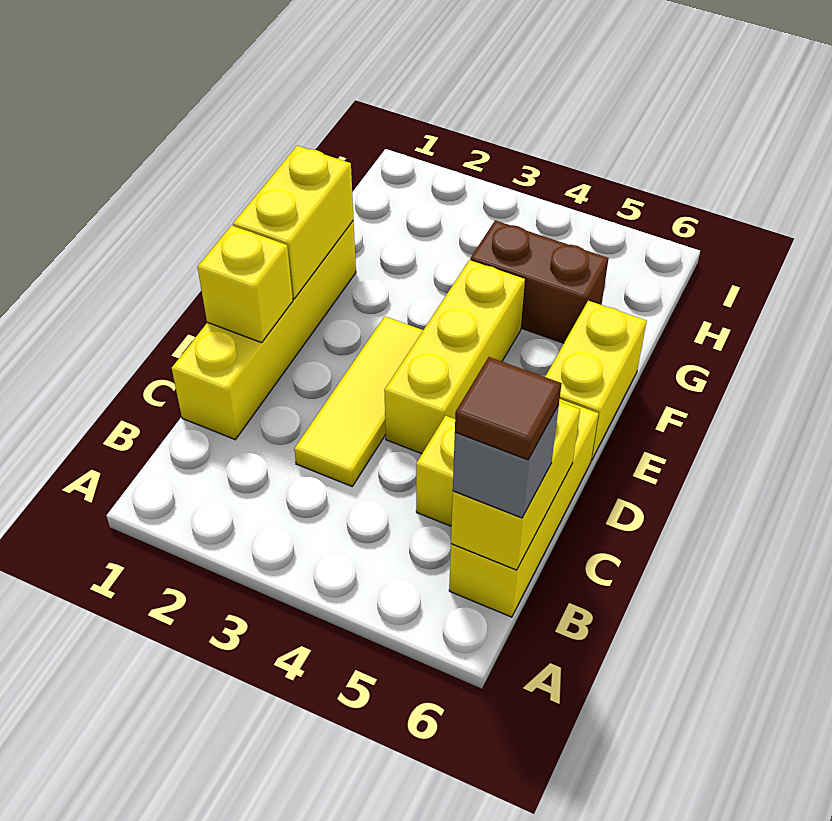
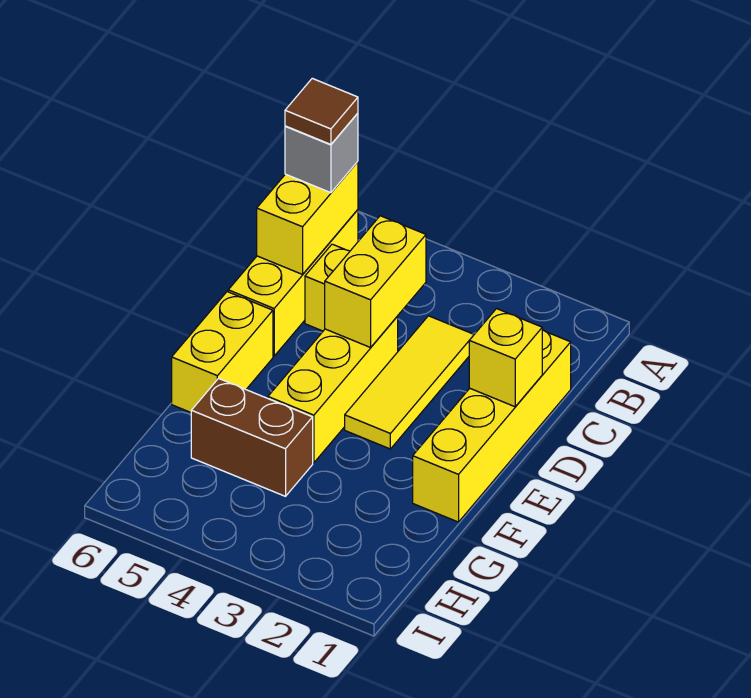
yellow brick E1:F1 level 2 -> yellow brick C4:D4 level 2

